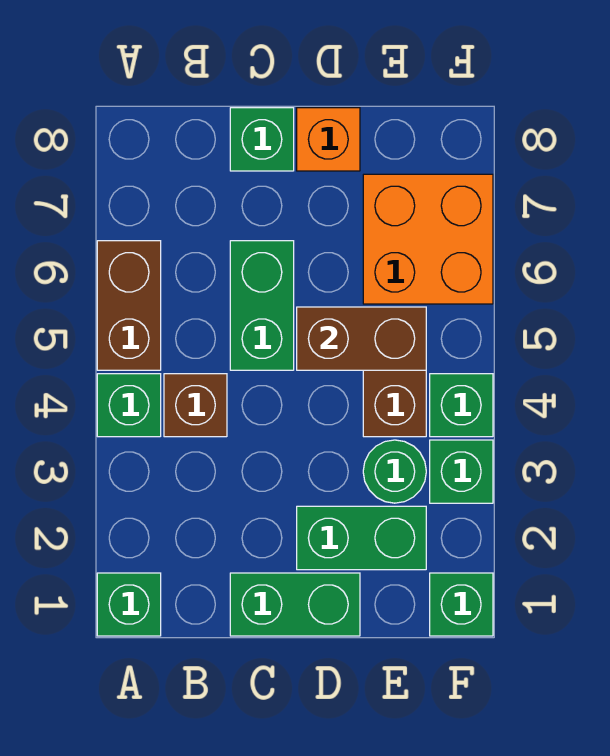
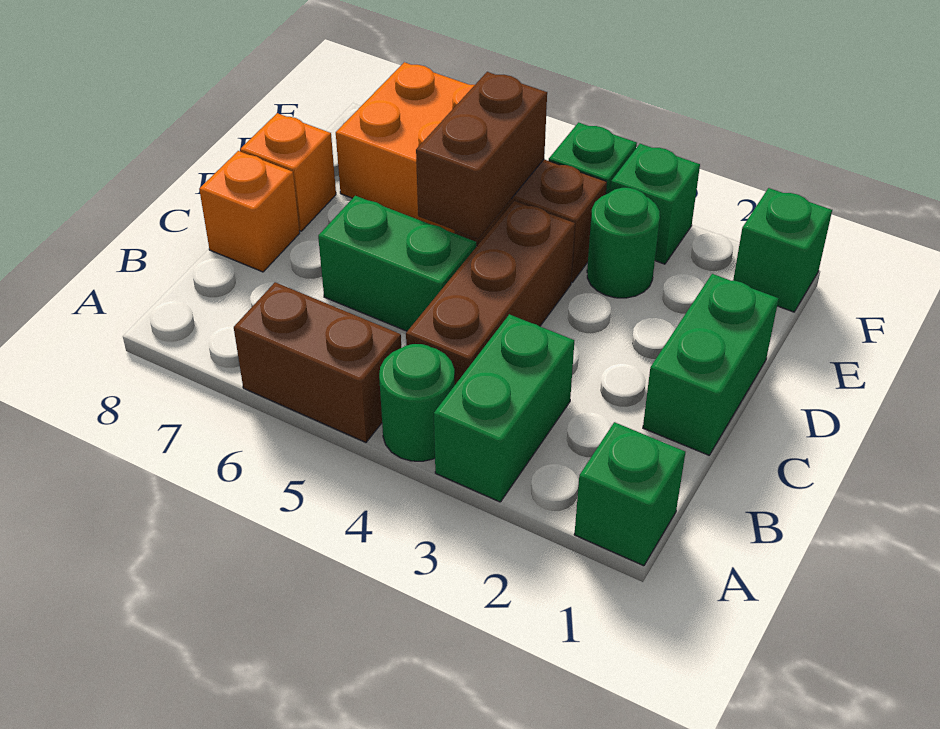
green brick A4 level 1 -> green round brick A4 level 1
brown brick B4 level 1 -> brown brick B4:D4 level 1
green brick C8 level 1 -> orange brick C8 level 1
green brick D2:E2 level 1 -> green brick A3:B3 level 1

